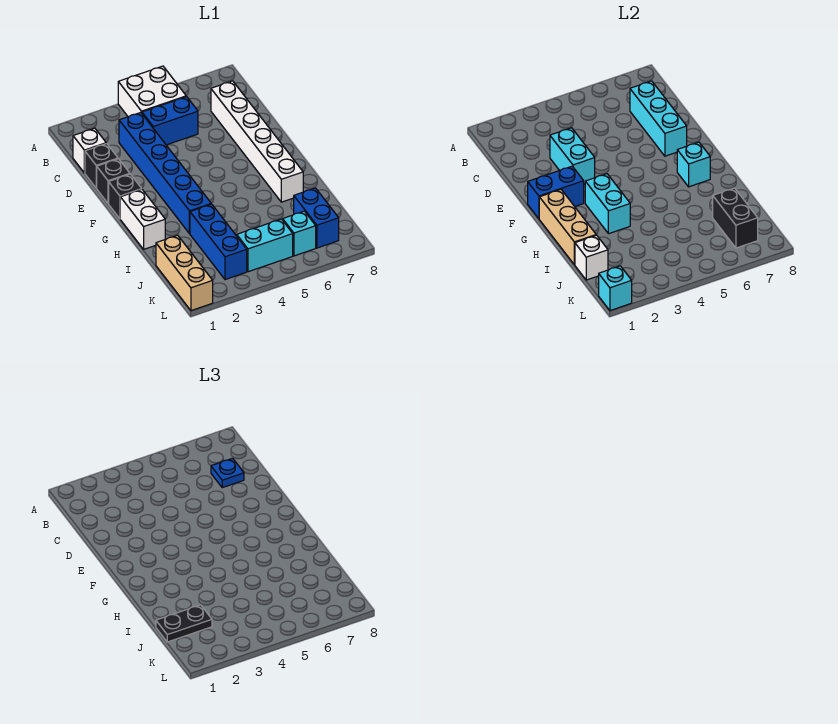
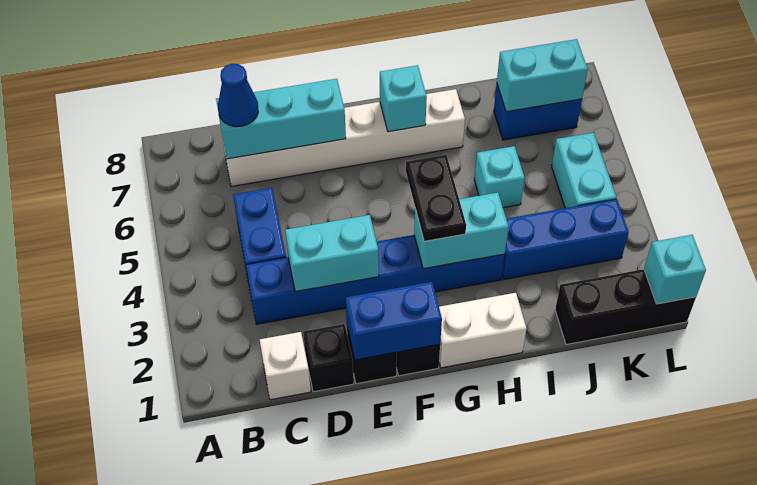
white brick A4:B5 level 1 -> none
blue plate C7 level 3 -> blue cone C7 level 3
blue brick F1:F2 level 2 -> blue brick E1:F1 level 2
tan brick G1:I1 level 2 -> none
tan brick J1:L1 level 1 -> black brick J1:L1 level 1
white brick J1 level 2 -> none
black plate J1:J2 level 3 -> black plate G3:G4 level 3
black brick J7:K7 level 2 -> cyan brick J7:K7 level 2
cyan brick K6 level 1 -> cyan brick I5 level 1

